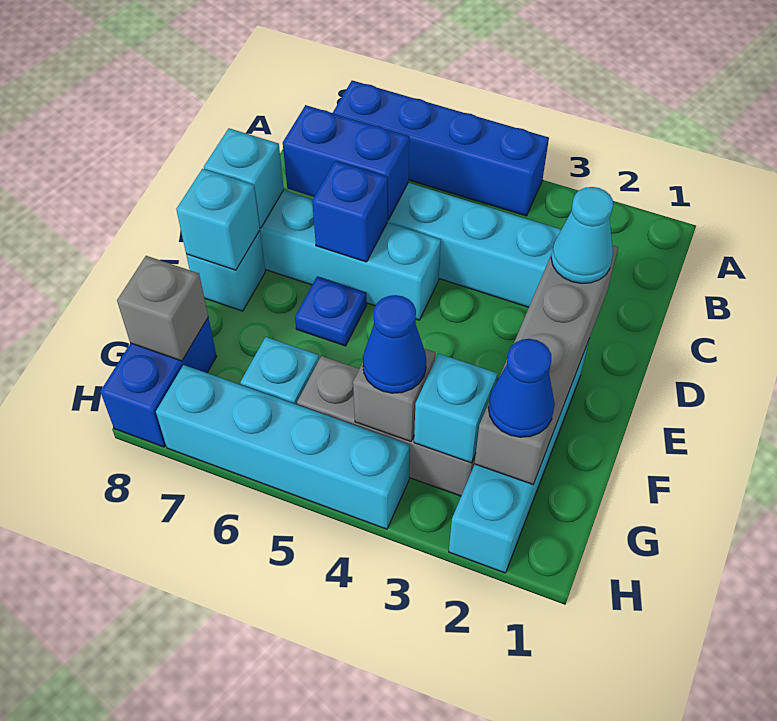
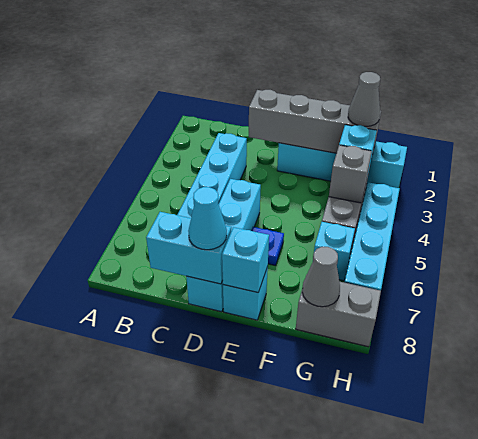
blue brick A4:A7 level 1 -> none
blue brick C6:C7 level 2 -> none
cyan cone D2 level 3 -> cyan cone D8 level 3
blue brick D6 level 2 -> none
cyan brick D8 level 2 -> cyan brick C8:D8 level 2
blue cone G2 level 3 -> grey cone G2 level 3
blue cone G4 level 3 -> none
blue brick G8:H8 level 1 -> grey brick G8:H8 level 1
grey brick G8 level 2 -> grey cone G8 level 2

